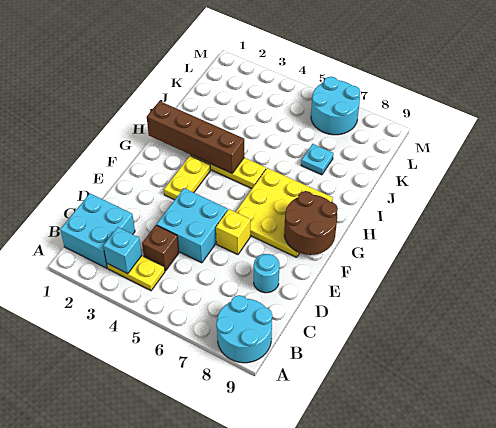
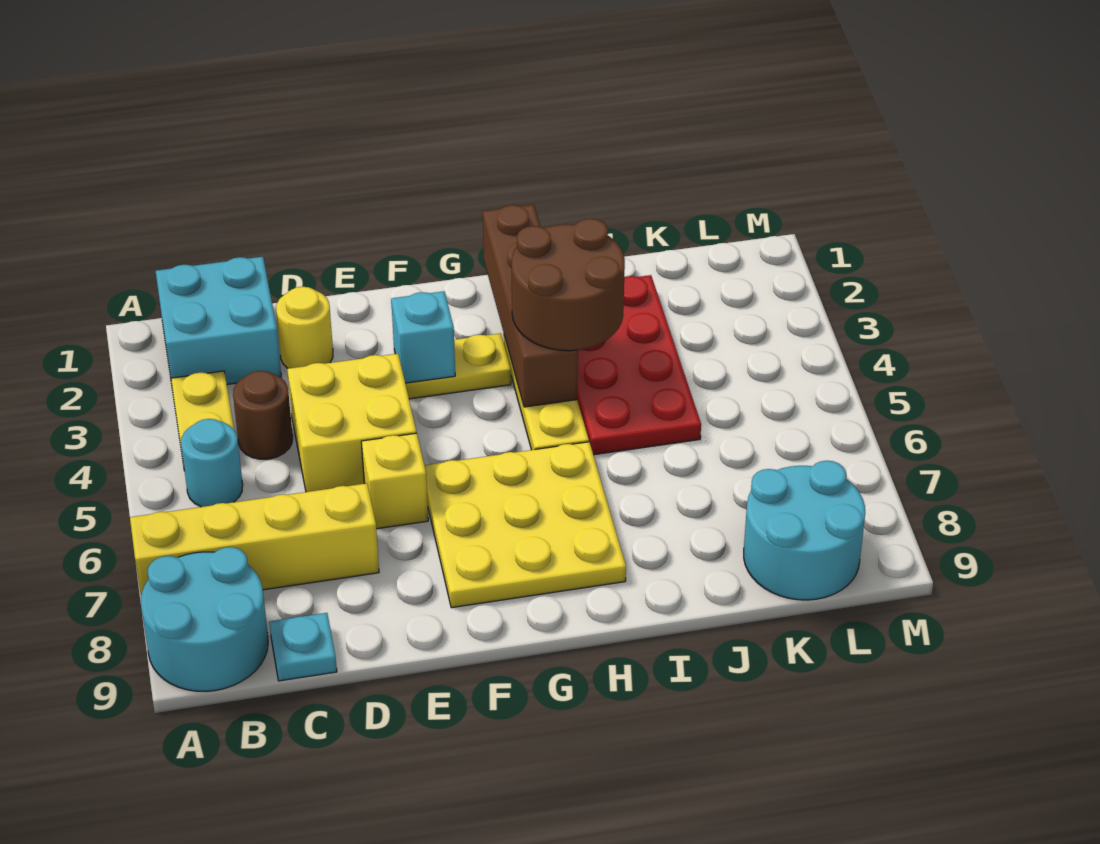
none -> yellow brick A7:D7 level 1
cyan brick B3 level 2 -> cyan brick F3 level 2
brown brick C4 level 1 -> brown round brick C4 level 1
none -> yellow round brick D2 level 1
cyan brick D4:E5 level 1 -> yellow brick D4:E5 level 1
cyan round brick D8 level 1 -> cyan round brick B5 level 1
brown round brick F8:G9 level 2 -> brown round brick H3:I4 level 3
none -> red plate I2:J5 level 1
cyan plate J7 level 1 -> cyan plate C9 level 1
cyan round brick L6:M7 level 1 -> cyan round brick K8:L9 level 1

